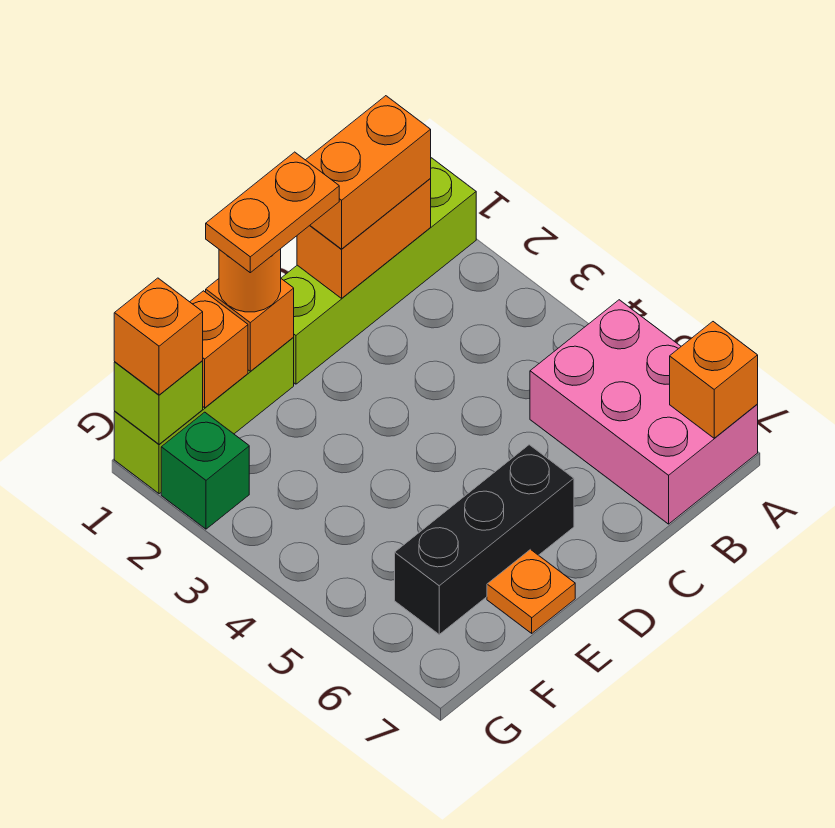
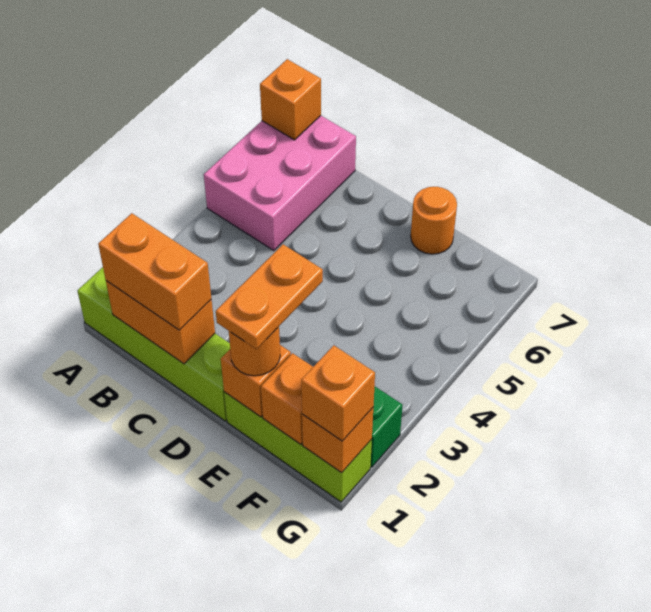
orange plate D1:E1 level 4 -> orange plate E1:E2 level 4
black brick D6:F6 level 1 -> none
orange plate E7 level 1 -> orange round brick E7 level 1
lime brick G1 level 2 -> orange brick G1 level 2

